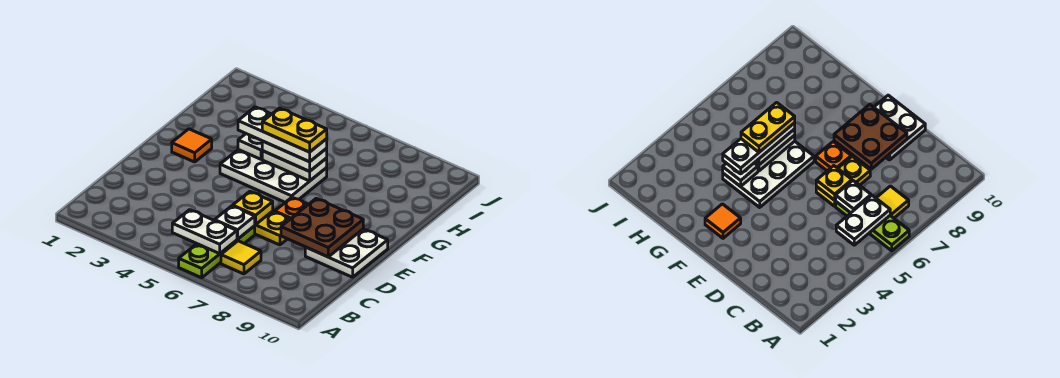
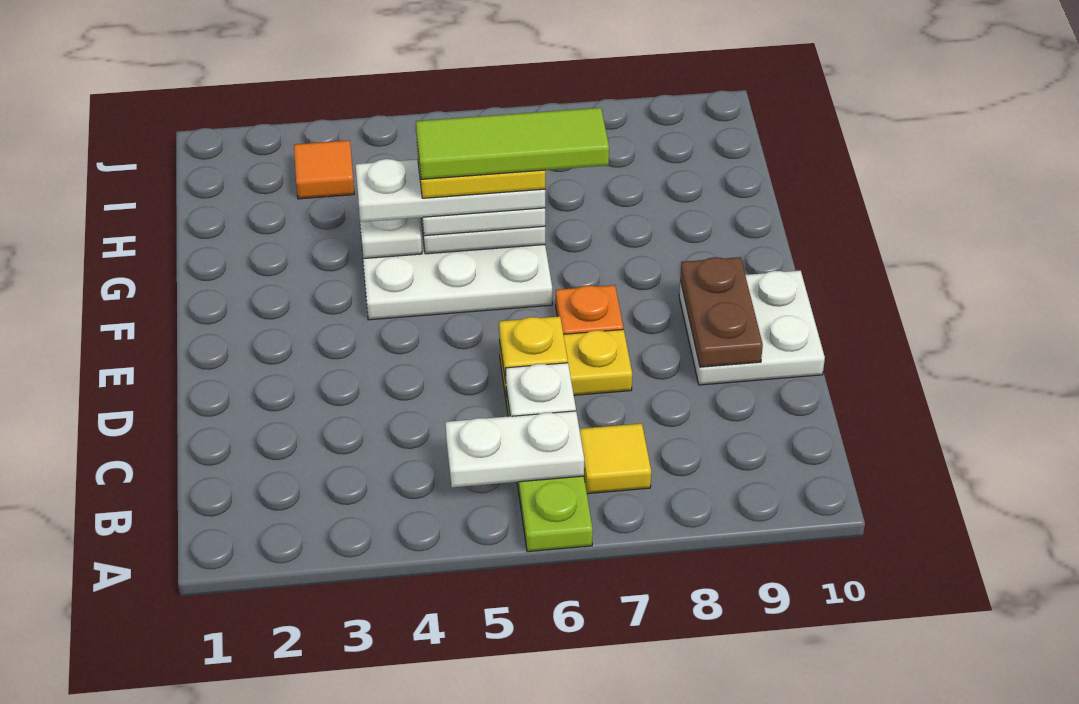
brown plate D8:E9 level 2 -> brown plate D9:E9 level 2
orange tile F2 level 1 -> orange tile I3 level 1
none -> lime tile G5:G7 level 6

